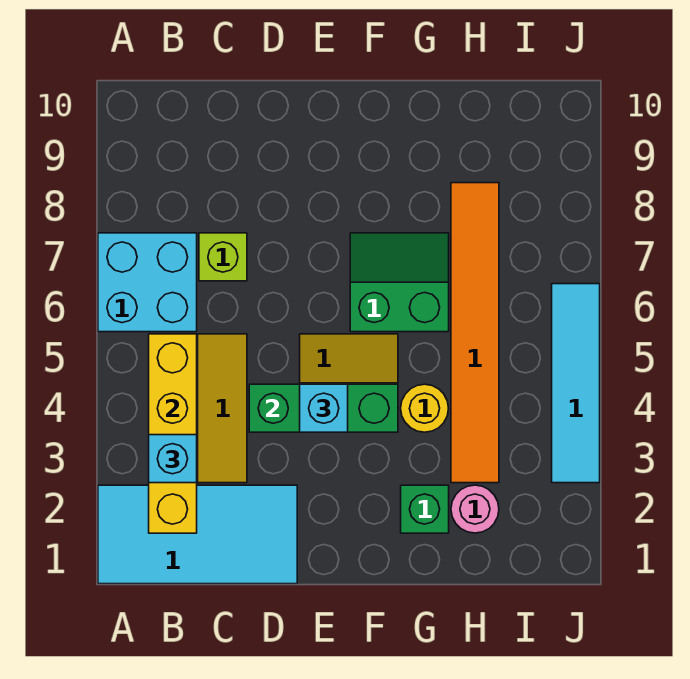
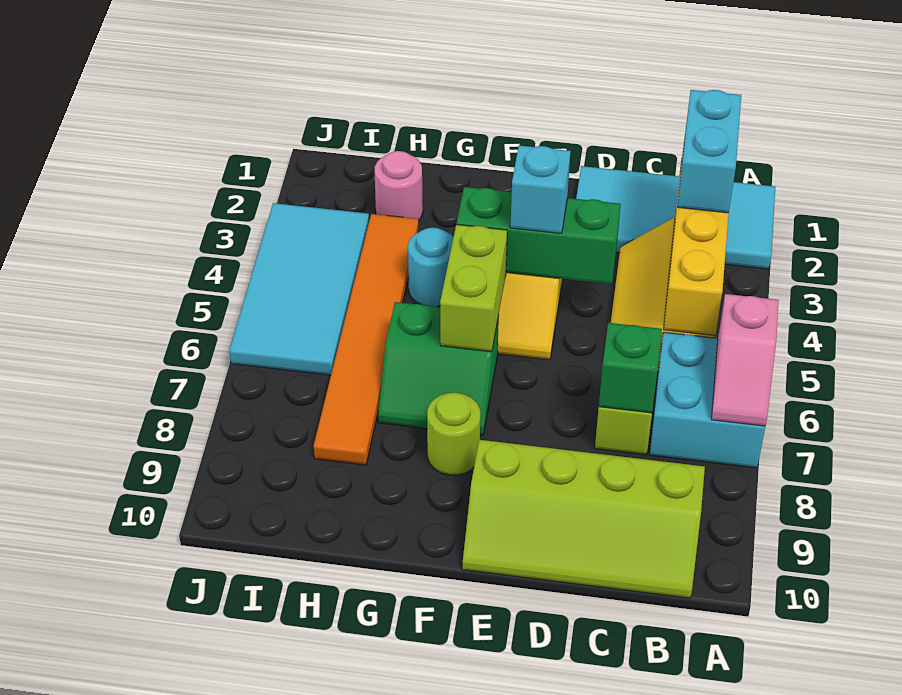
none -> pink slope A6:A7 level 2 top 6
cyan brick B3 level 3 -> cyan brick B2:B3 level 3
none -> lime slope B9:E10 level 1 top 9
none -> lime brick F5:F6 level 2
none -> lime round brick F8 level 1
green brick G2 level 1 -> green brick C7 level 2
yellow round brick G4 level 1 -> cyan round brick G4 level 1
cyan tile J3:J6 level 1 -> cyan tile I3:J6 level 1

